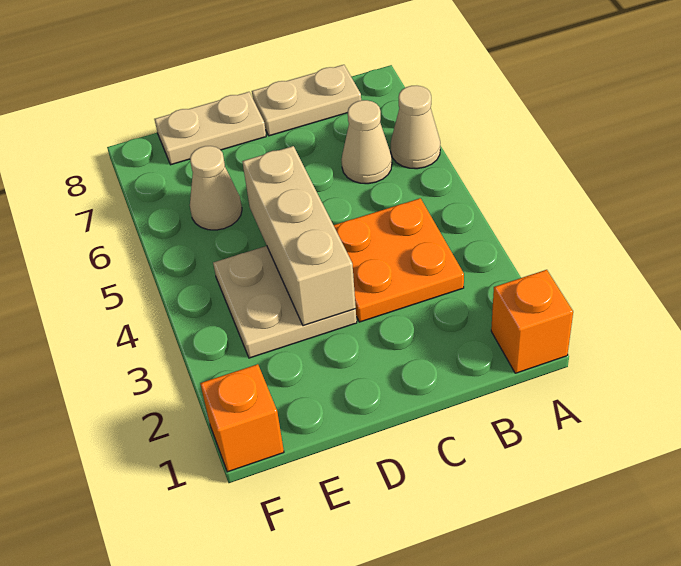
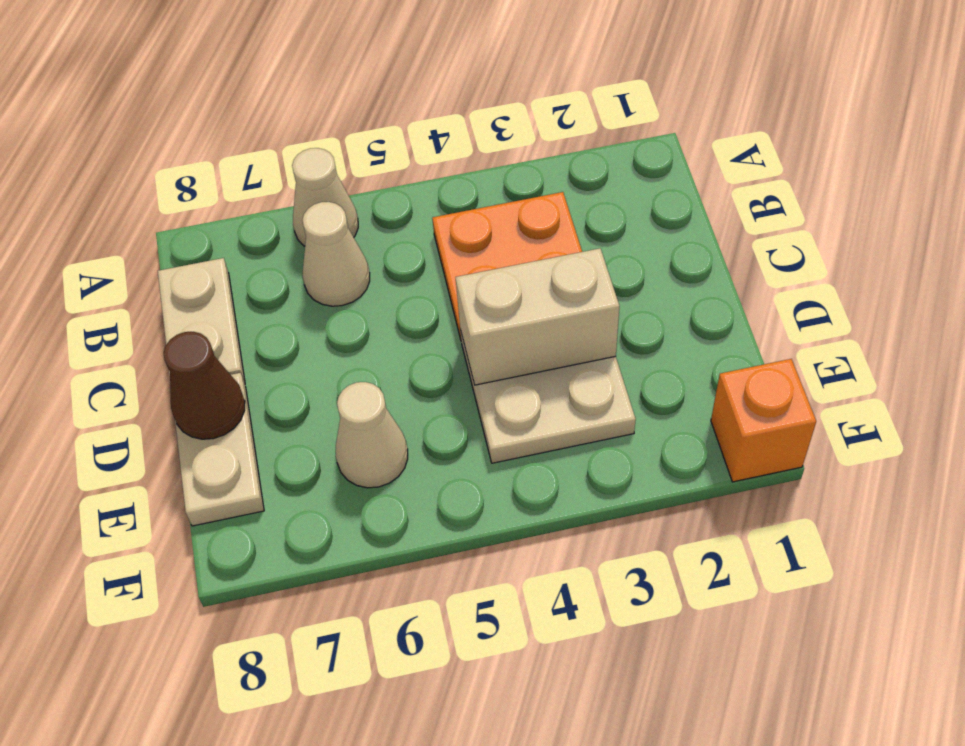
orange brick A1 level 1 -> none
tan brick D3:D5 level 2 -> tan brick D3:D4 level 2
none -> brown cone D8 level 2

